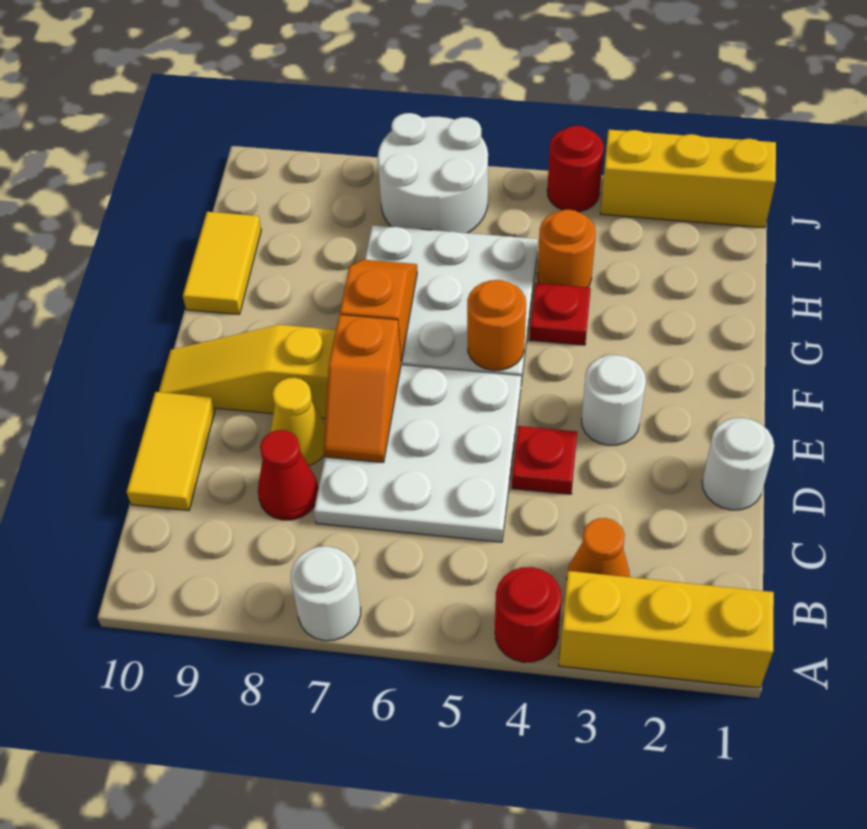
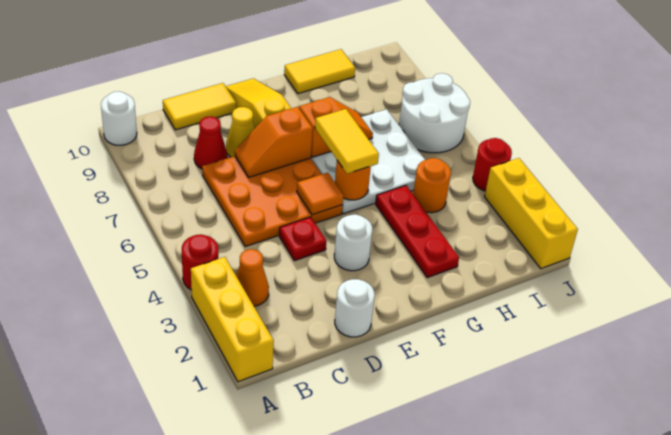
white round brick A7 level 1 -> white round brick A10 level 1
white plate C5:E7 level 1 -> orange plate C5:E7 level 1
none -> orange tile E5 level 2
none -> yellow tile F5:F6 level 3
red plate G4 level 1 -> red plate G2:G4 level 1

